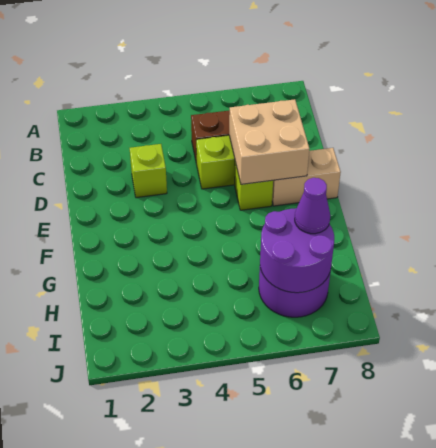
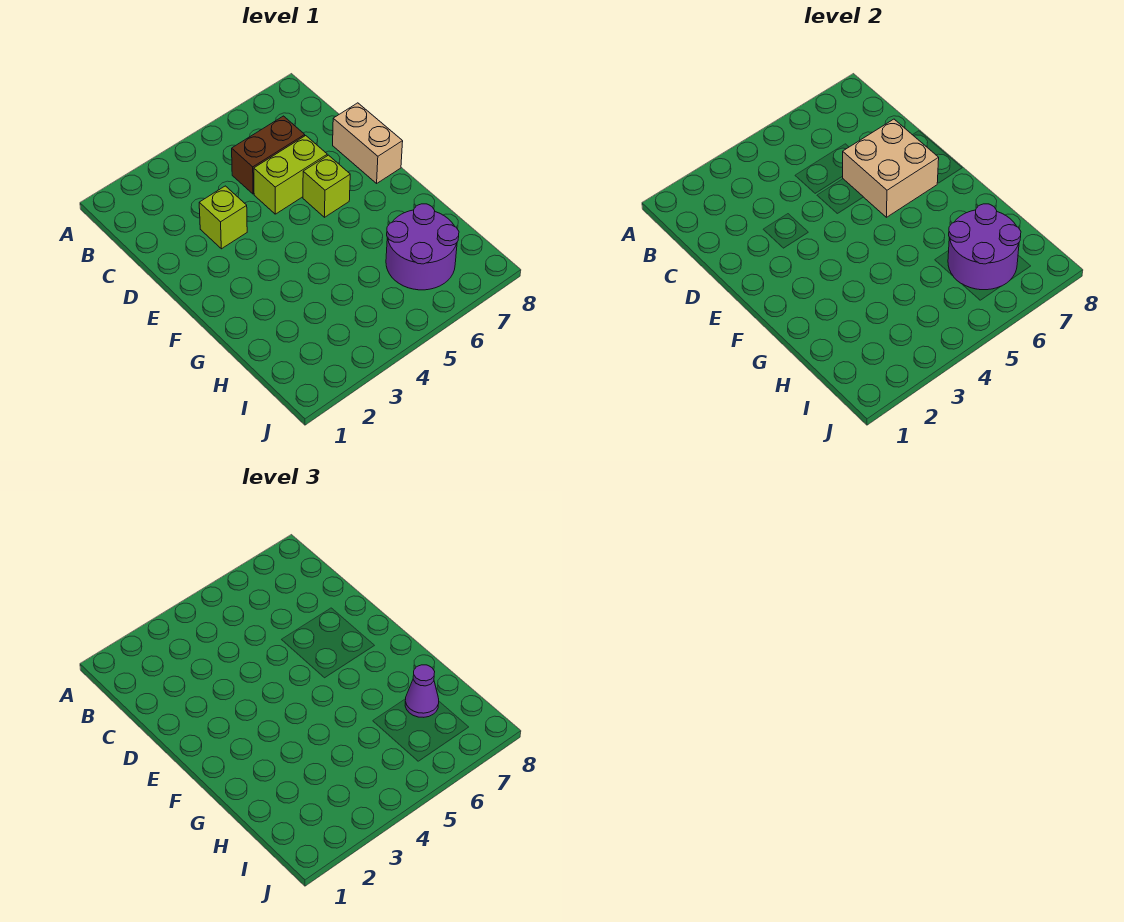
tan brick E7:E8 level 1 -> tan brick D8:E8 level 1

